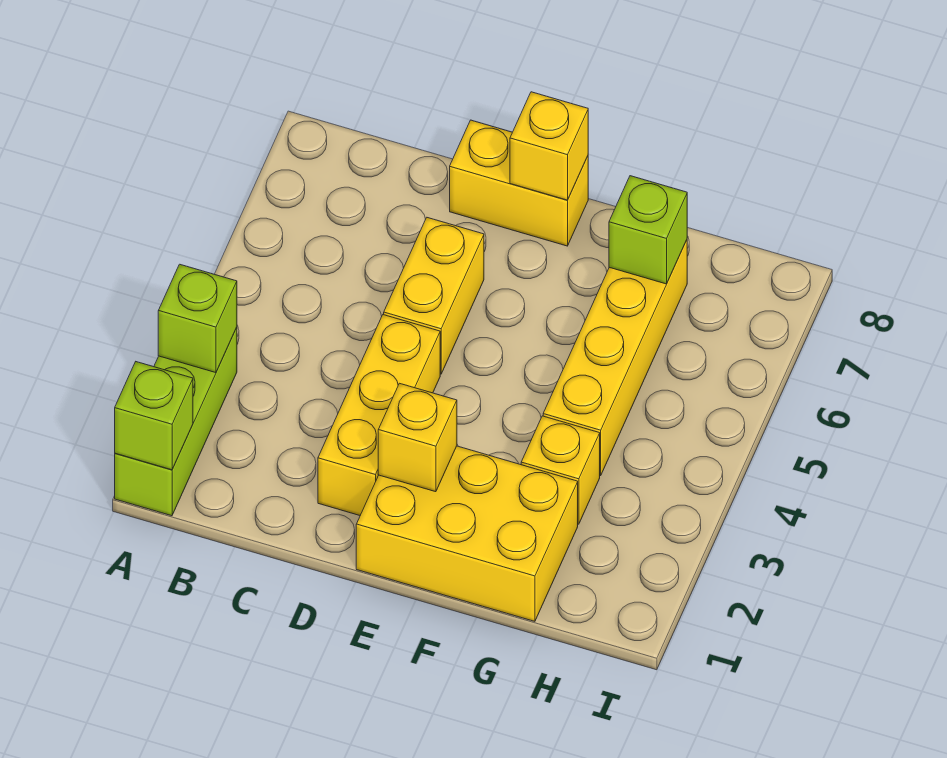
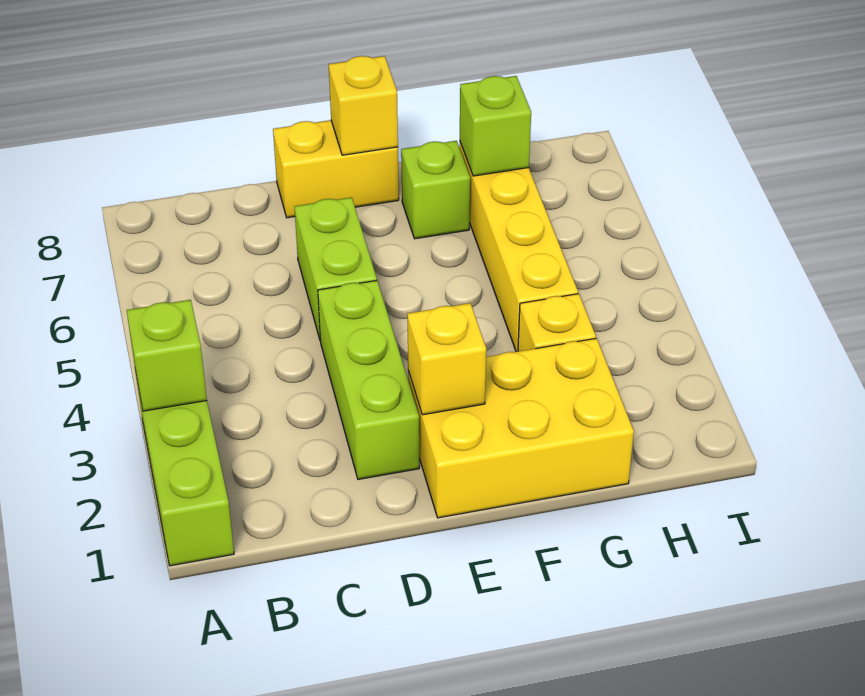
lime brick A1 level 2 -> lime brick F7 level 1
yellow brick D2:D4 level 1 -> lime brick D2:D4 level 1
yellow brick D5:D6 level 1 -> lime brick D5:D6 level 1

